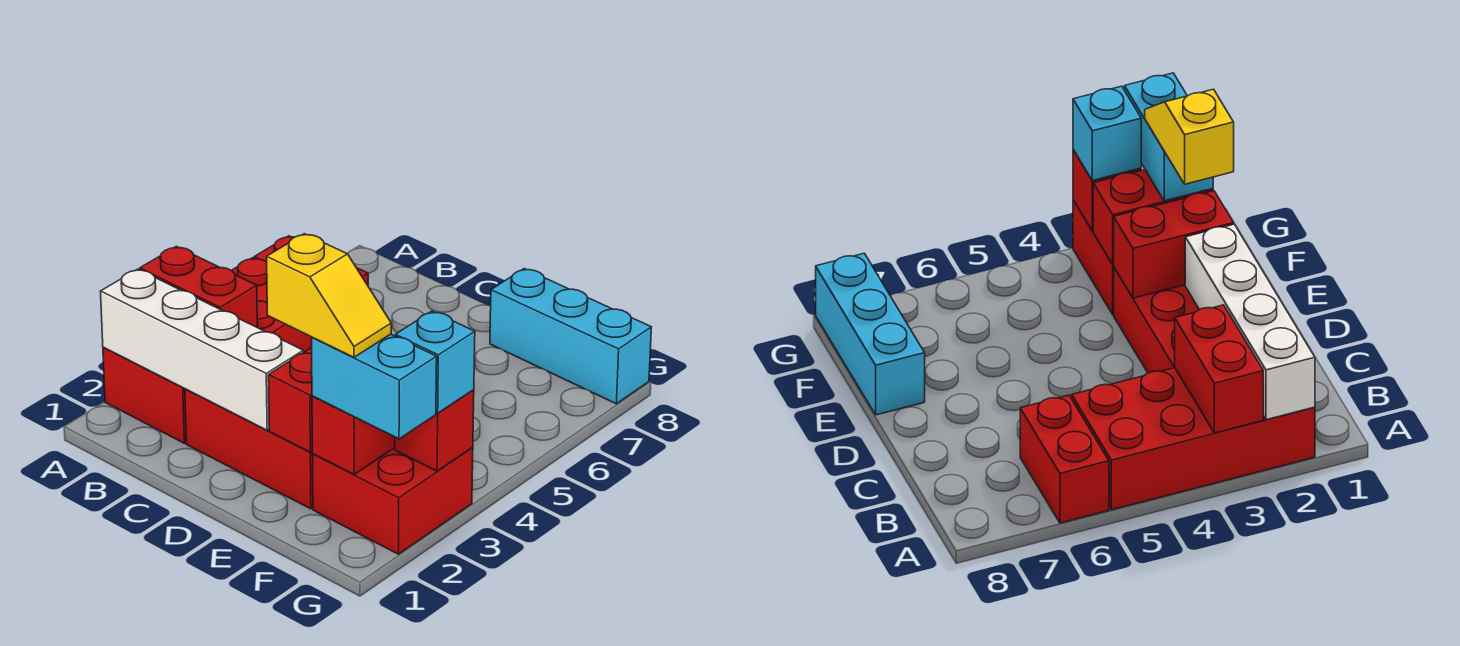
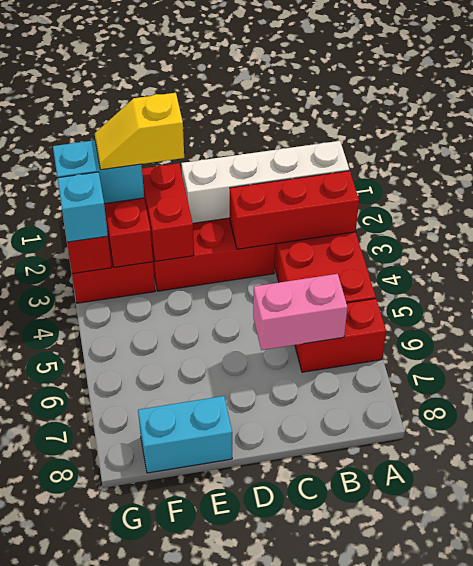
red brick A3:B3 level 2 -> red brick A3:C3 level 2
none -> pink brick B6:C6 level 2
cyan brick E8:G8 level 1 -> cyan brick E8:F8 level 1

